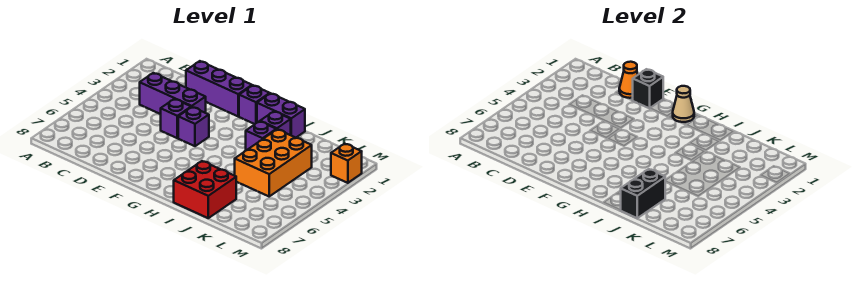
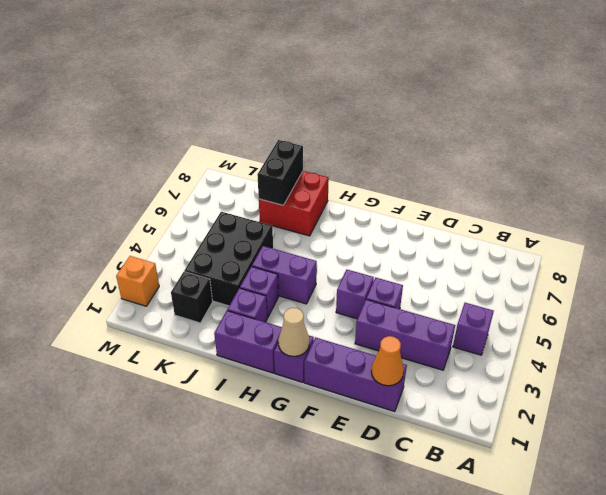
none -> purple brick B4 level 1
black brick E1 level 2 -> black brick K2 level 1
none -> purple brick H4:I4 level 1
orange brick J3:K5 level 1 -> black brick J3:K5 level 1

